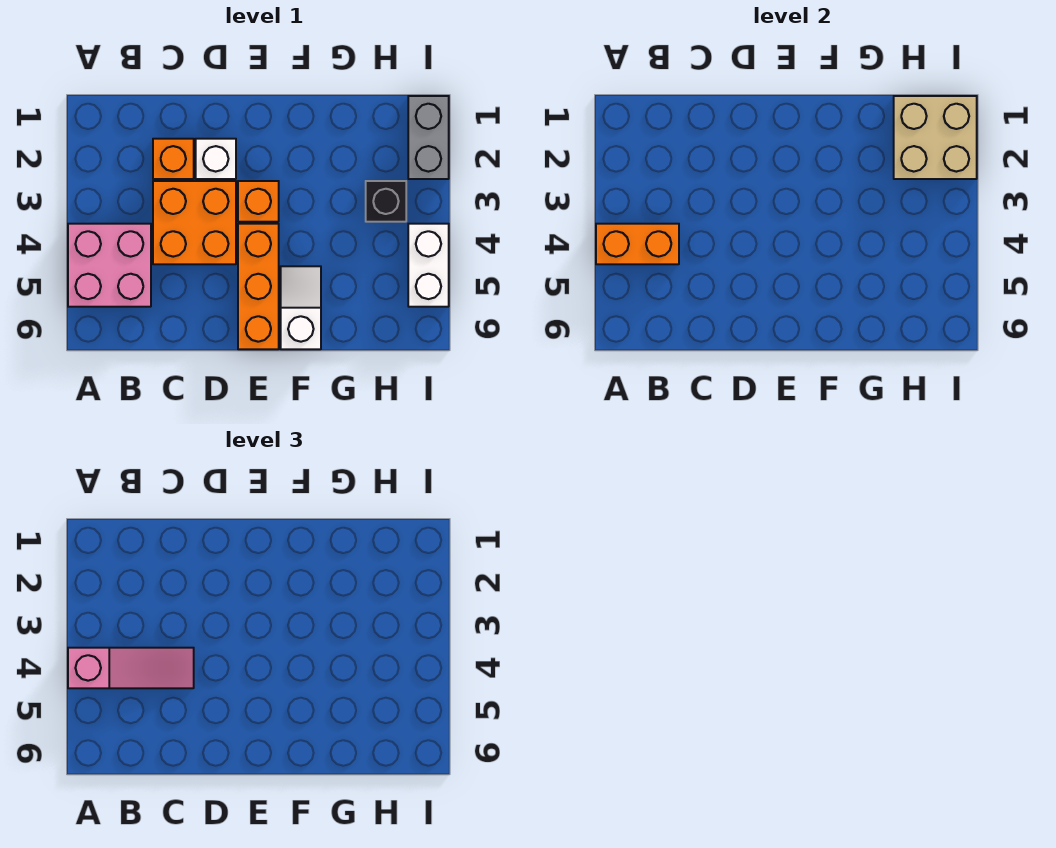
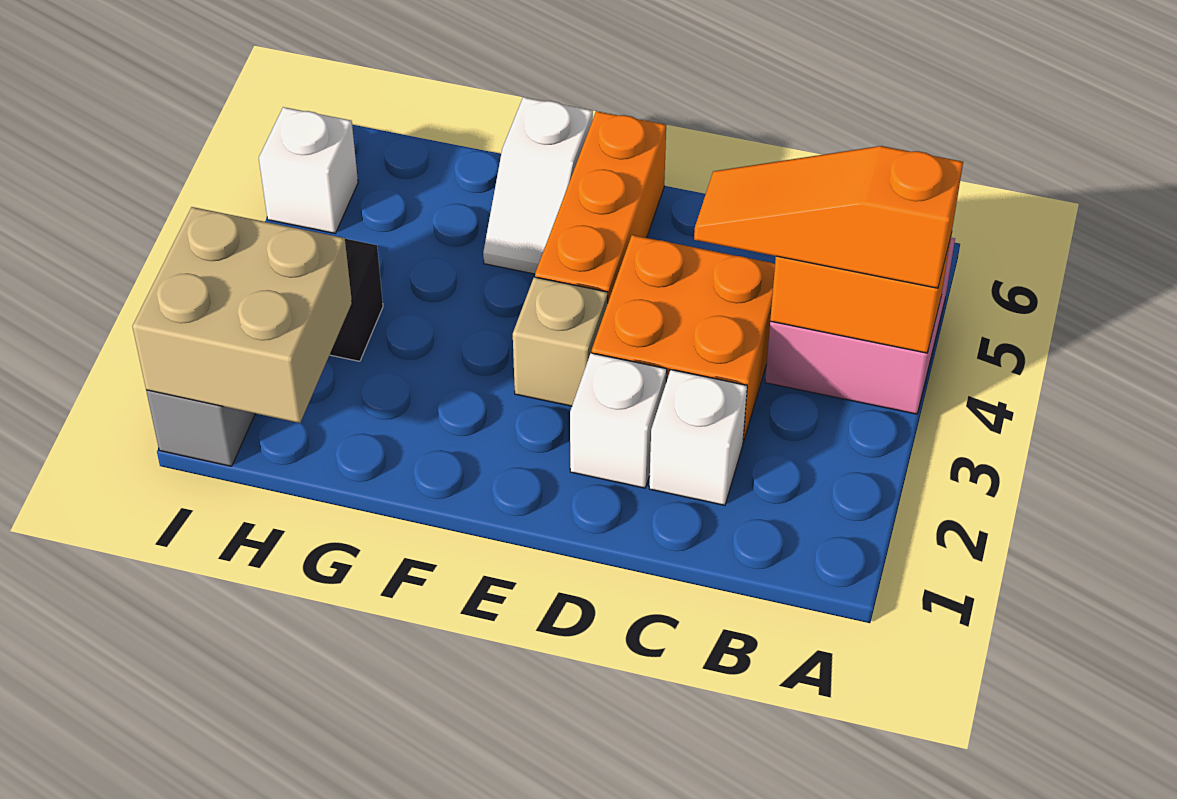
pink slope A4:C4 level 3 top A -> orange slope A4:C4 level 3 top A
orange brick C2 level 1 -> white brick C2 level 1
orange brick E3 level 1 -> tan brick E3 level 1
white brick I4:I5 level 1 -> white brick I5 level 1

